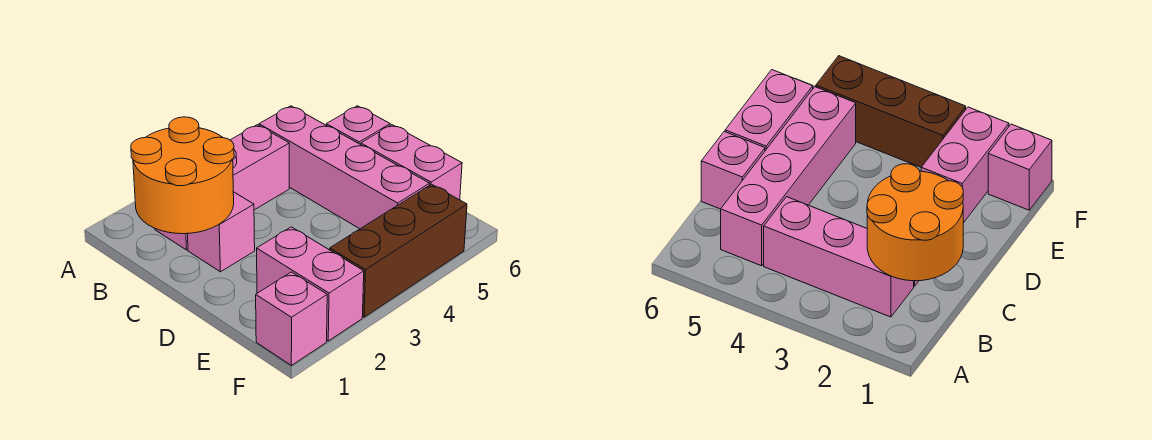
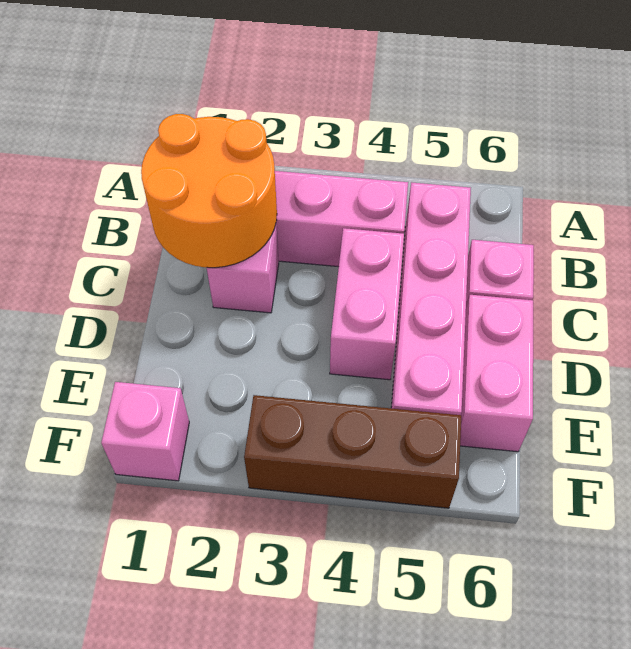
pink brick E2:F2 level 1 -> pink brick C4:D4 level 1

